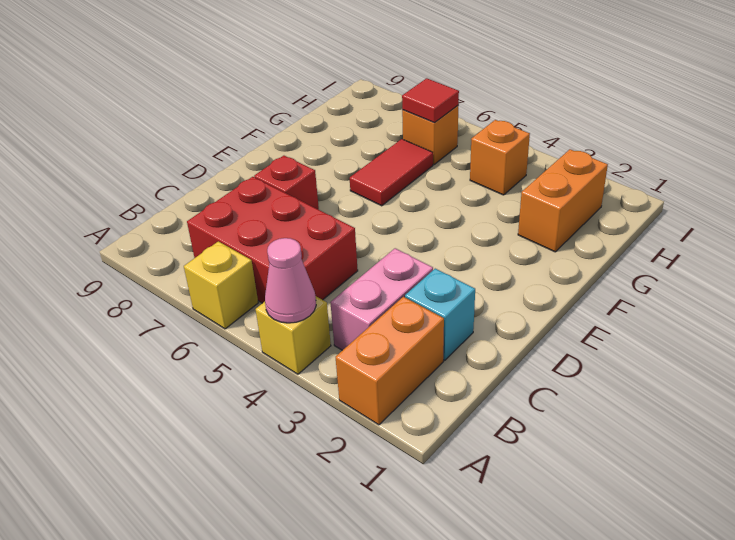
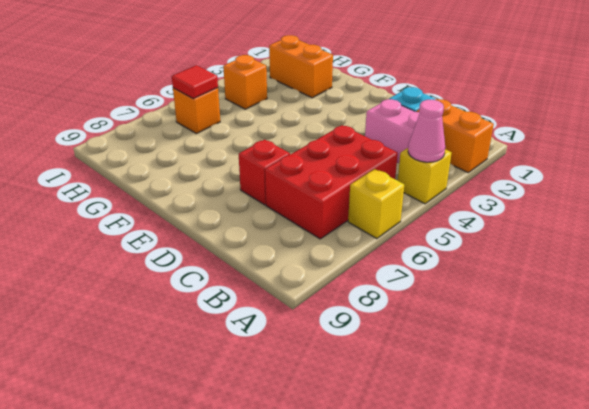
red tile F6:G6 level 1 -> none

